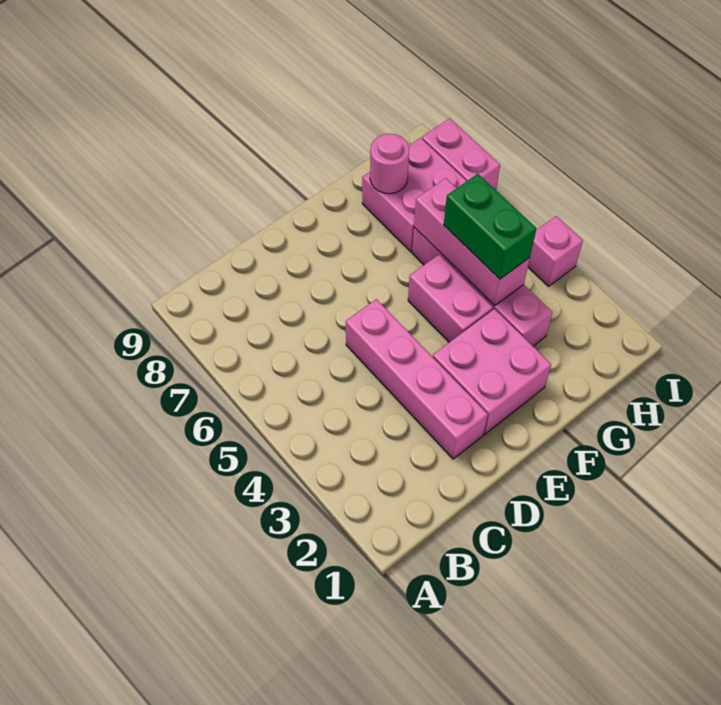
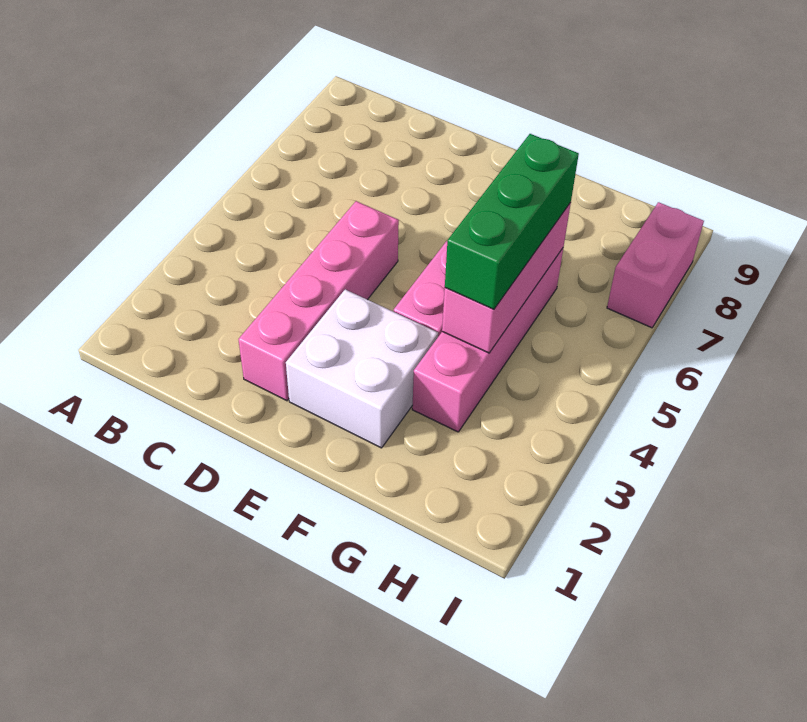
pink brick E2:F3 level 1 -> white brick E2:F3 level 1
green brick G4:G5 level 3 -> green brick G4:G6 level 3
pink brick G7:H8 level 1 -> none
pink round brick G8 level 2 -> none
pink brick I4 level 1 -> none

